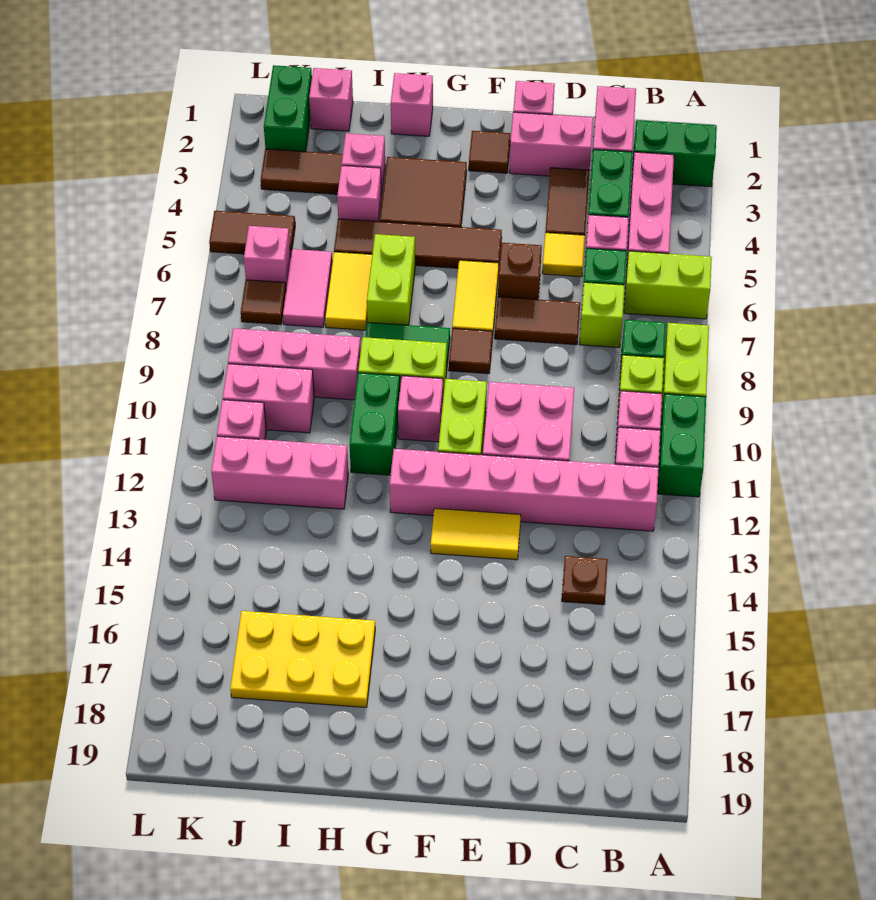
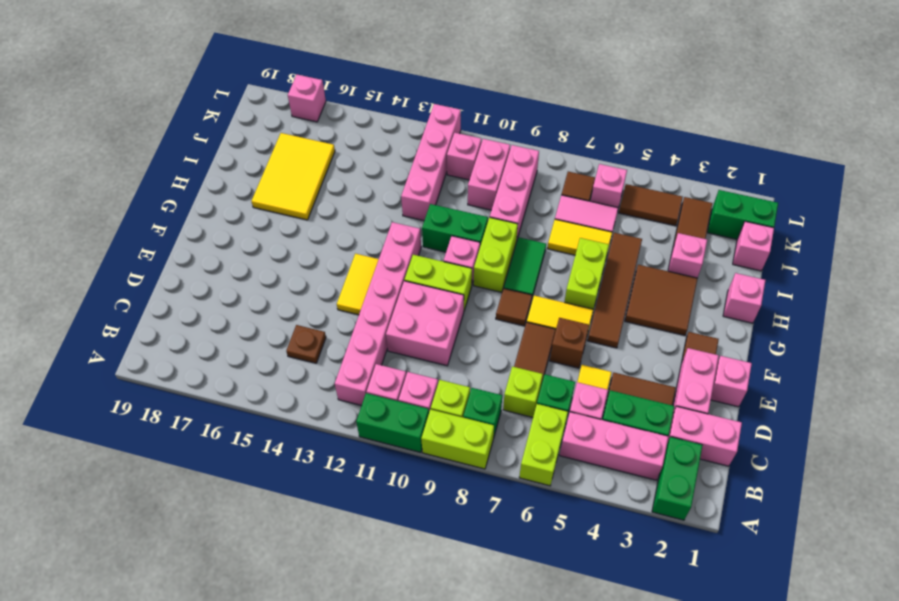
lime brick H6:H7 level 1 -> lime brick G6:H6 level 1
yellow plate H16:J17 level 1 -> yellow tile H16:J17 level 1
pink brick I4 level 1 -> pink brick L17 level 1
pink brick I12:K12 level 1 -> pink brick I12:L12 level 1
brown tile K5:L5 level 1 -> brown tile K4:K5 level 1

